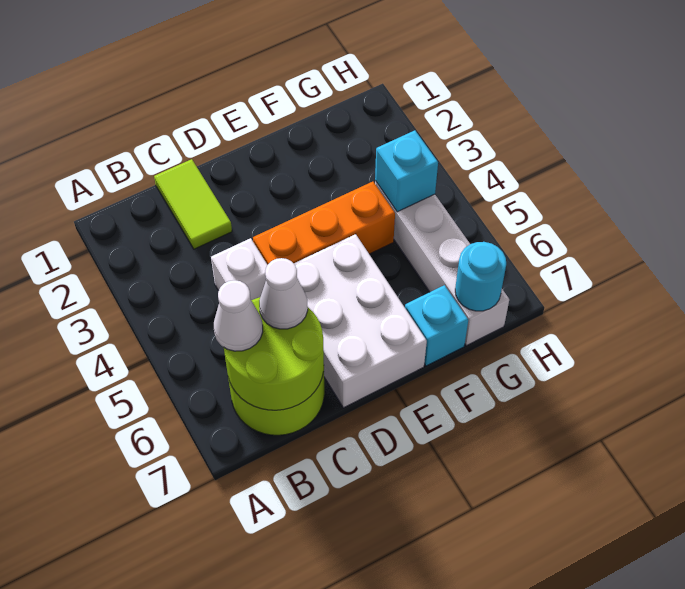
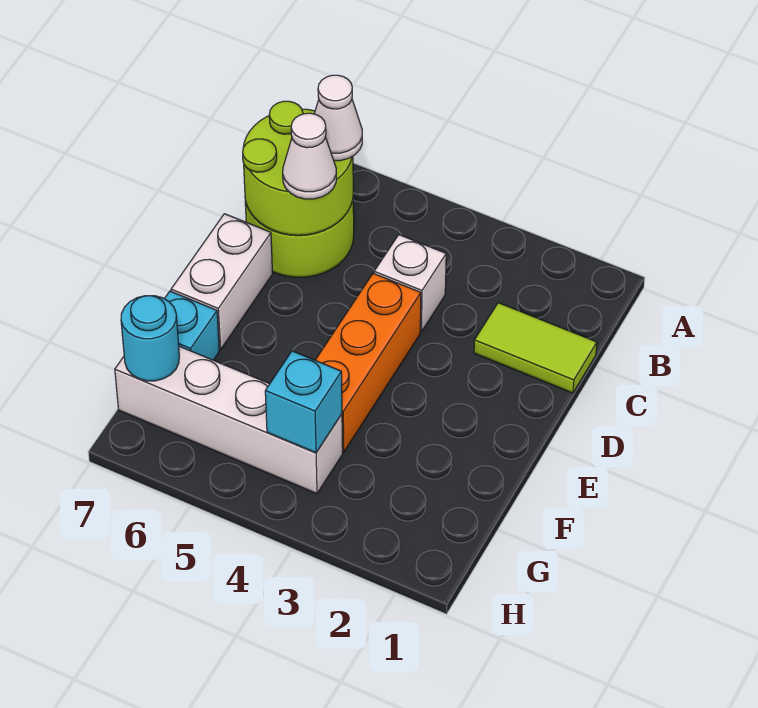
white brick D5:E7 level 1 -> white brick D7:E7 level 1

